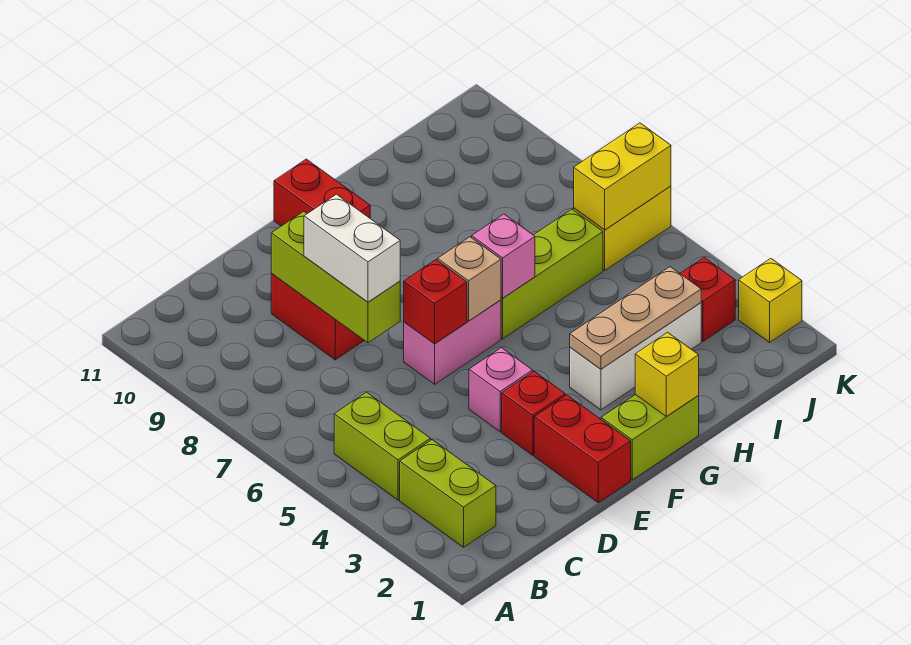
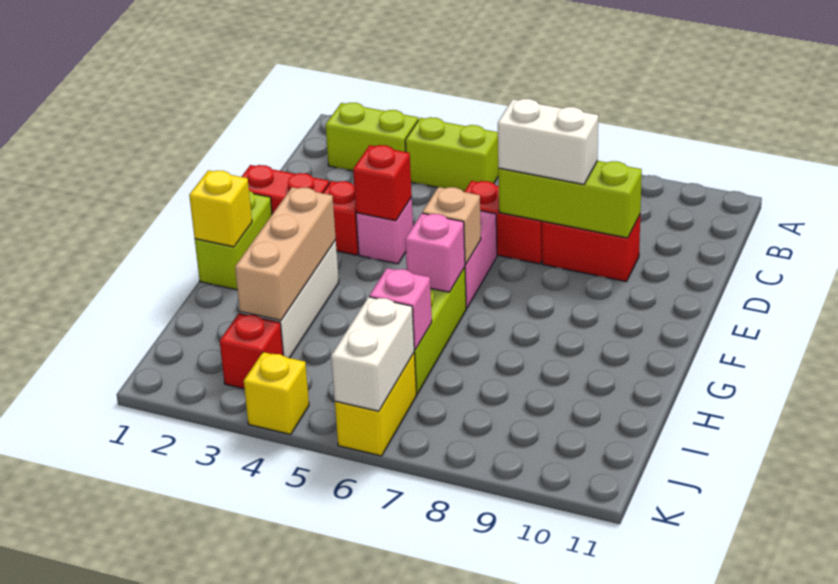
red brick E6 level 2 -> red brick E4 level 2
red brick F10:F11 level 1 -> red brick D6:D7 level 1
tan plate G3:I3 level 2 -> tan brick G3:I3 level 2
none -> pink brick I6 level 2
yellow brick J6:K6 level 2 -> white brick J6:K6 level 2
yellow brick K2 level 1 -> yellow brick K4 level 1

